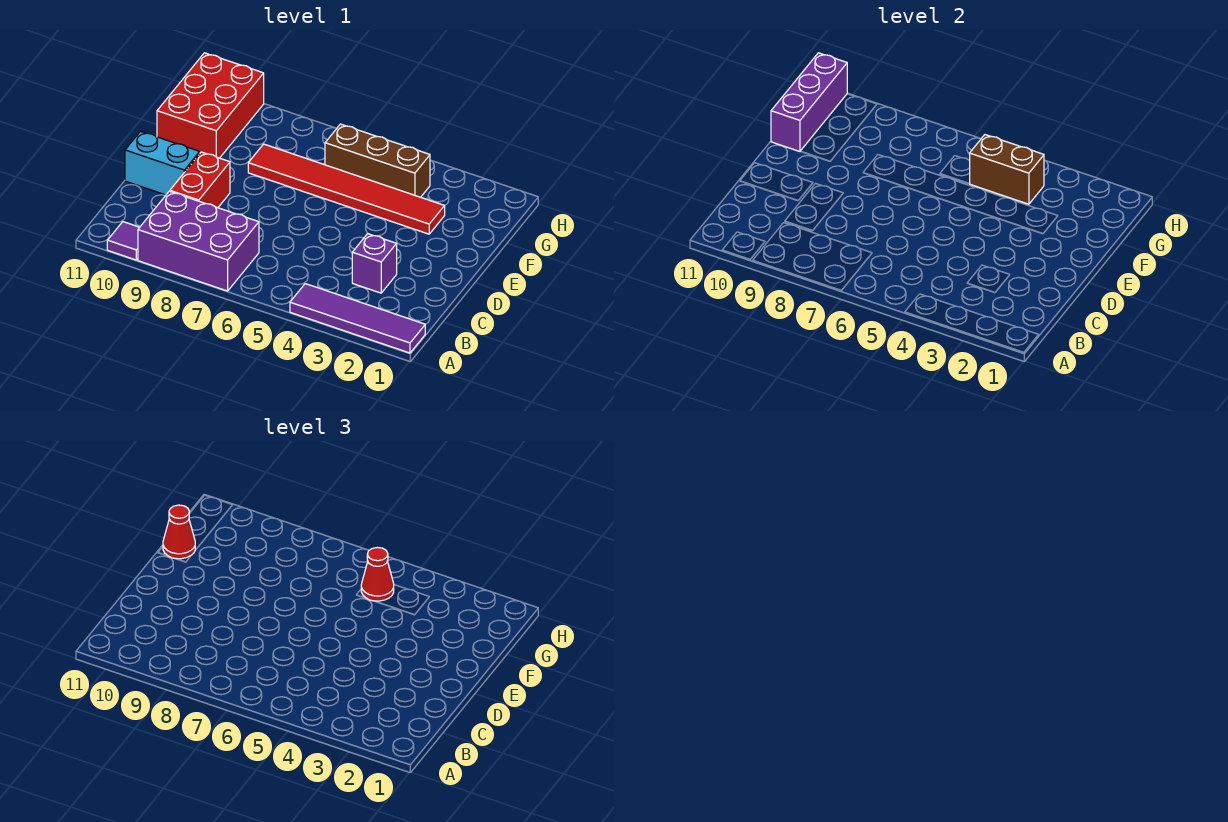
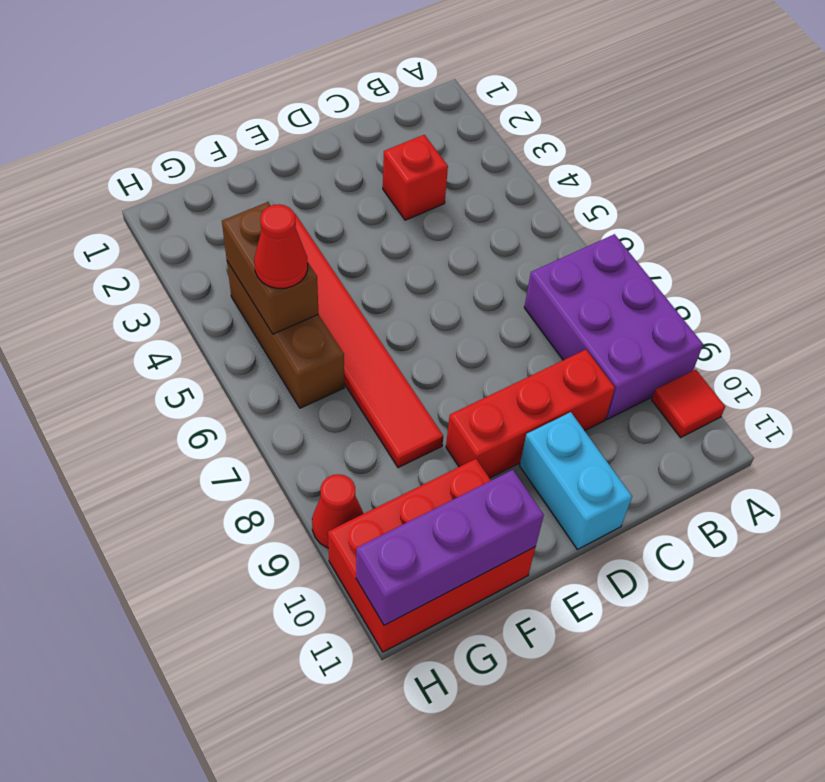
purple tile A1:A4 level 1 -> none
purple tile A10 level 1 -> red tile A10 level 1
purple brick C3 level 1 -> red brick C3 level 1
red brick C9:D9 level 1 -> red brick C9:E9 level 1
red cone F11 level 3 -> red cone H9 level 1

